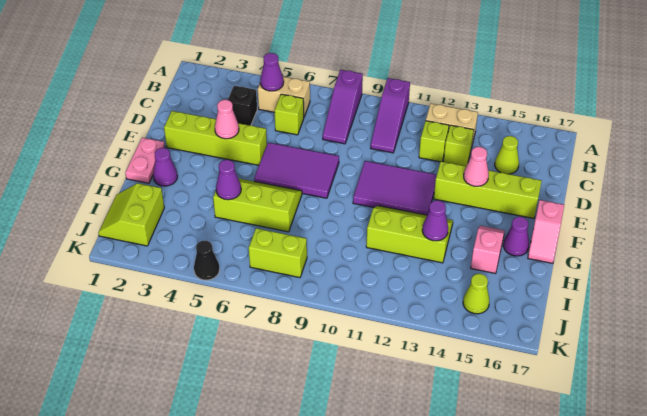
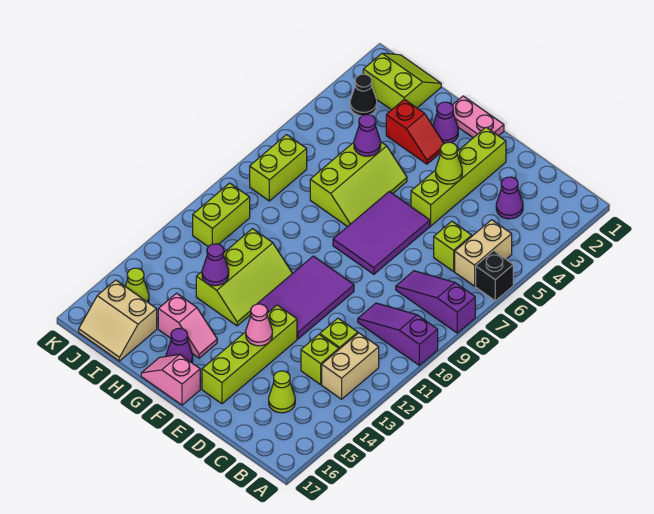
purple cone B5 level 2 -> purple cone C3 level 1
black brick C4 level 1 -> black brick A6 level 1
pink cone E4 level 2 -> lime cone E4 level 2
none -> red slope G3:H3 level 1 top H
none -> tan slope I16:J17 level 1 top 16
none -> lime brick J10:J11 level 1
black cone K5 level 1 -> black cone J3 level 1

